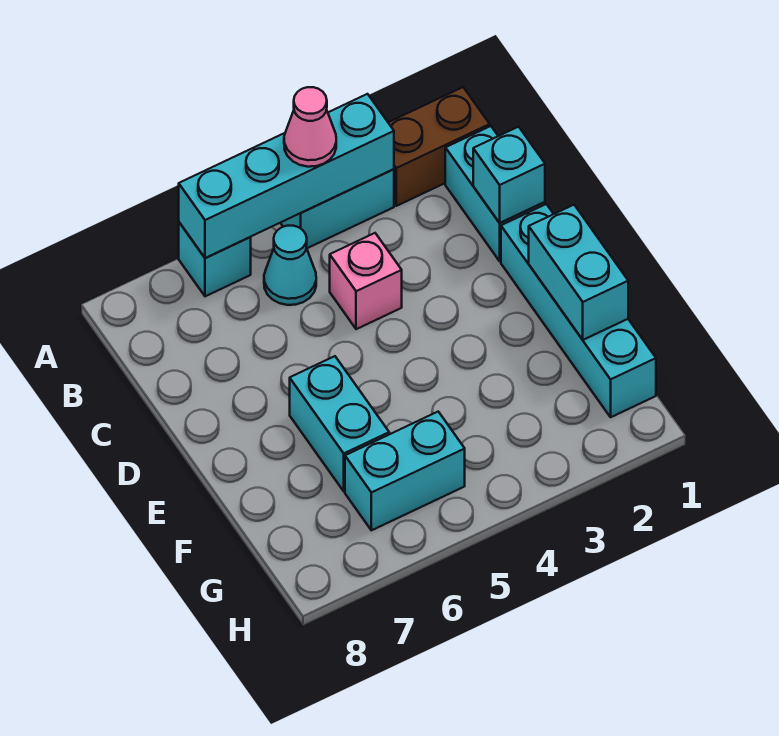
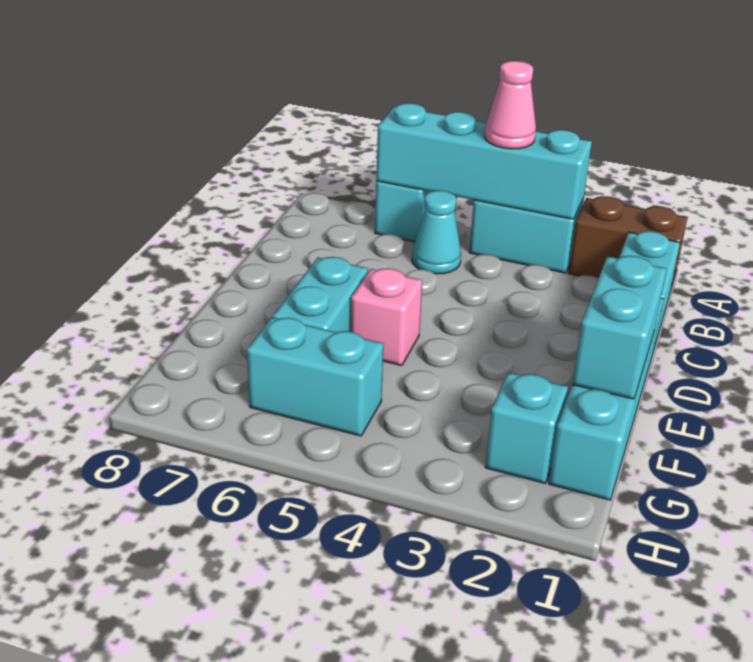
cyan brick C1 level 2 -> cyan brick G2 level 1
pink brick C4 level 1 -> pink brick E5 level 1

